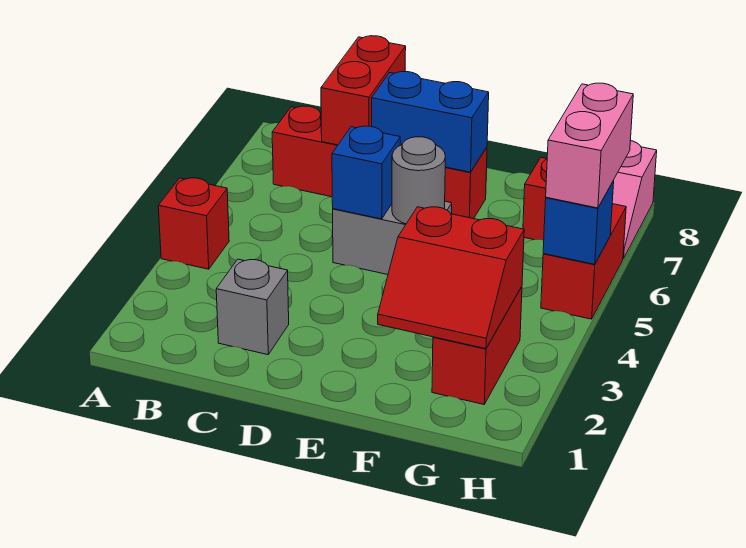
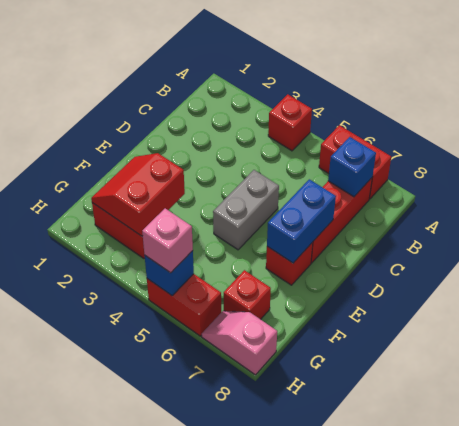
grey brick C2 level 1 -> none
red brick C7:C8 level 2 -> red brick A6:A7 level 1
blue brick D5 level 2 -> blue brick B7 level 2
grey round brick E5 level 2 -> none
pink brick H5:H6 level 3 -> pink brick H5 level 3

